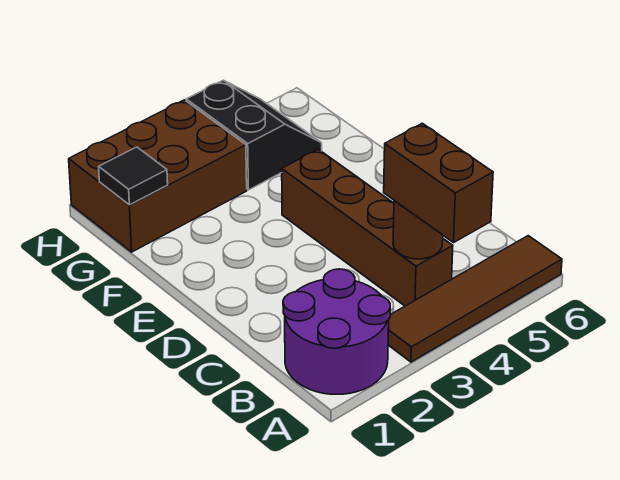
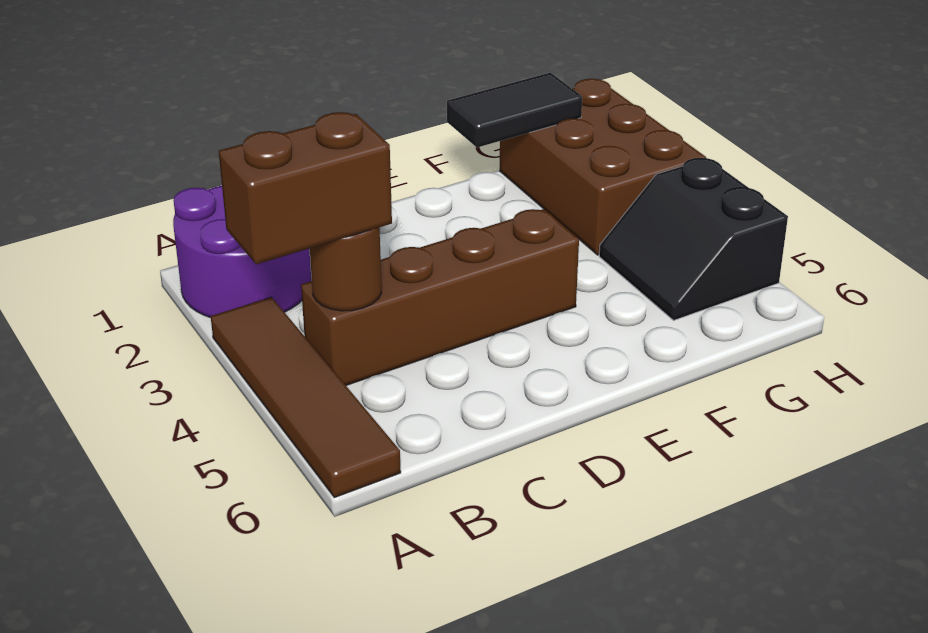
black tile G1 level 2 -> black tile F1:G1 level 2
black slope G4:H5 level 1 top 4 -> black slope G4:H5 level 1 top H

